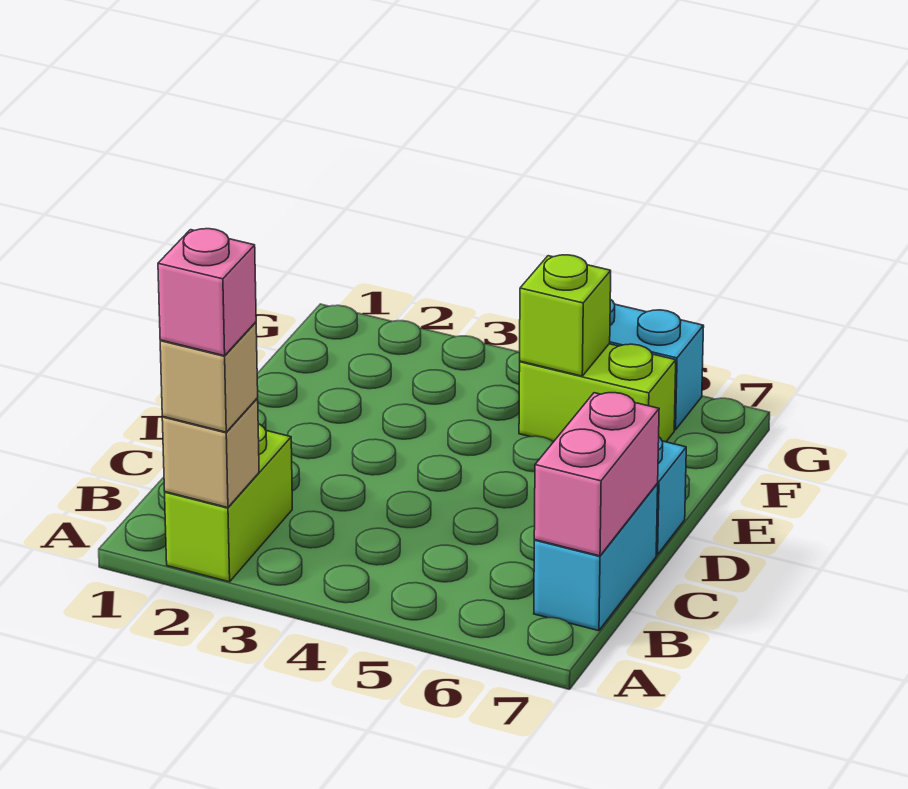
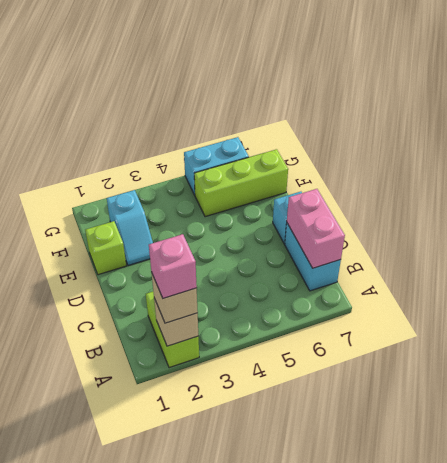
none -> cyan slope E2:F2 level 1 top F
lime brick F5:F6 level 1 -> lime brick F5:F7 level 1
lime brick F5 level 2 -> lime brick E1 level 1

